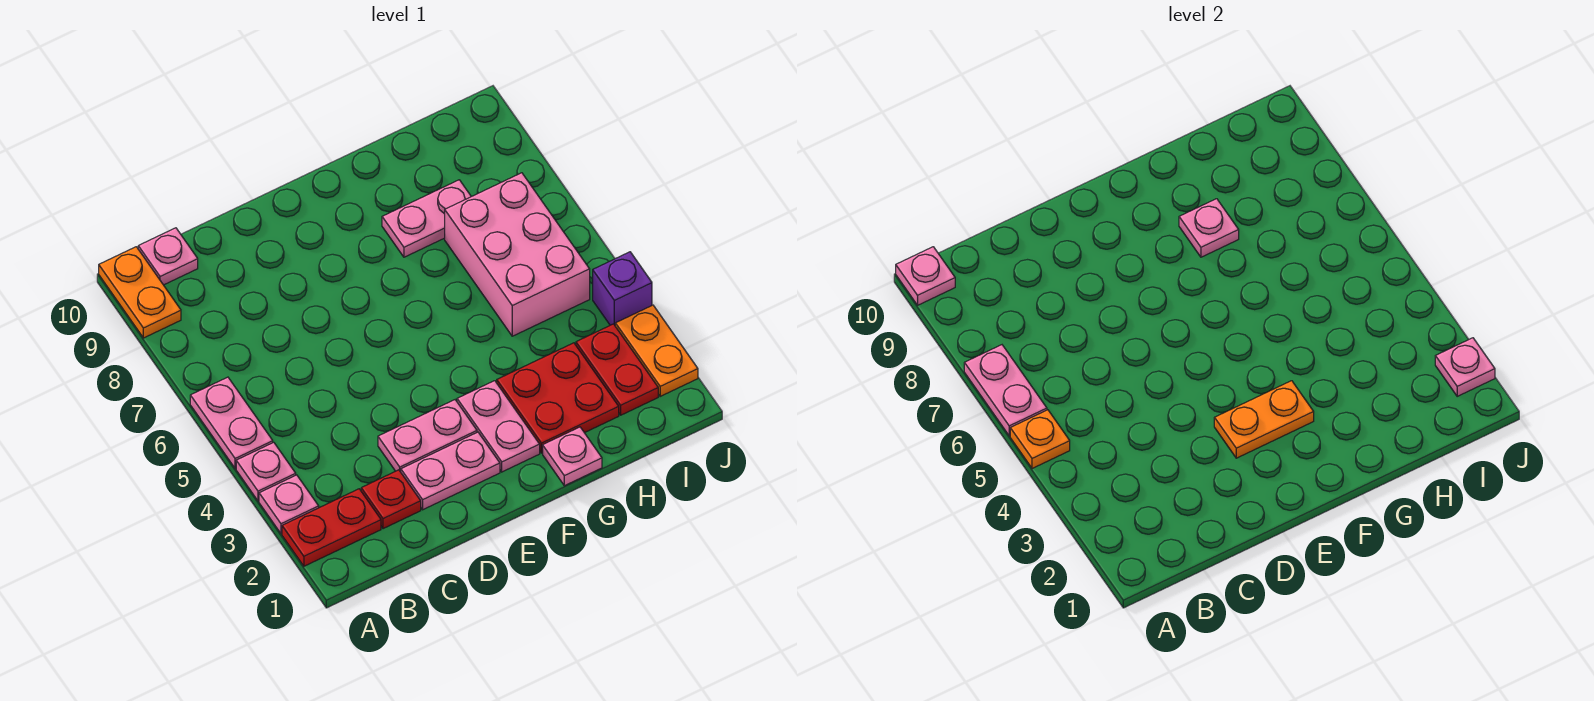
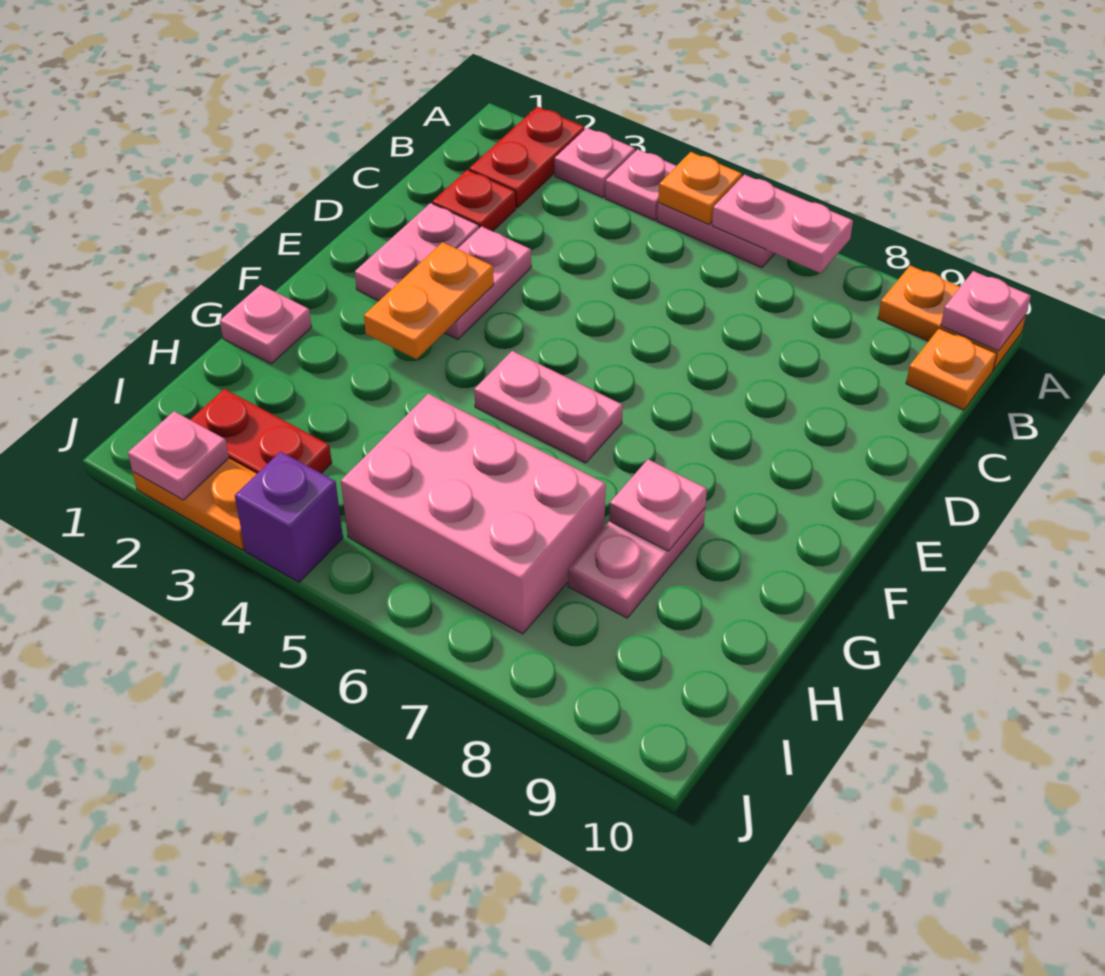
pink plate B10 level 1 -> orange plate B10 level 1
pink plate F2:F3 level 1 -> pink plate F5:F6 level 1
red plate G2:H3 level 1 -> none

